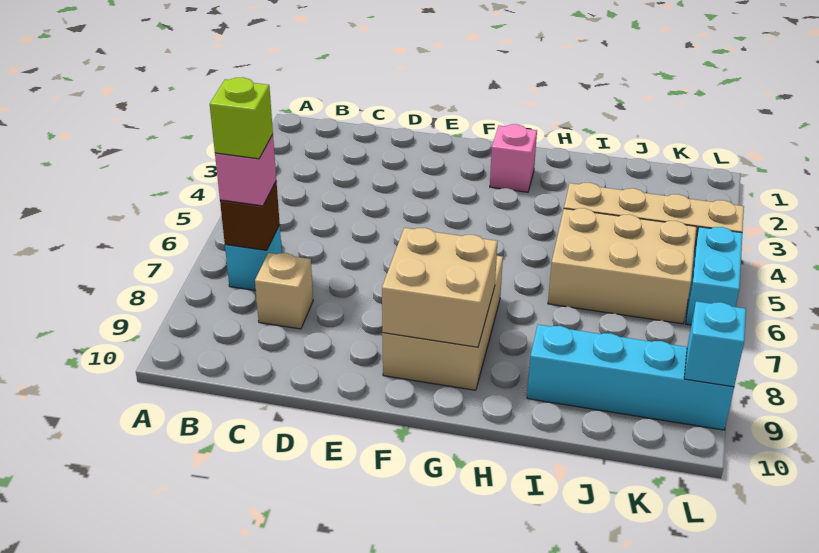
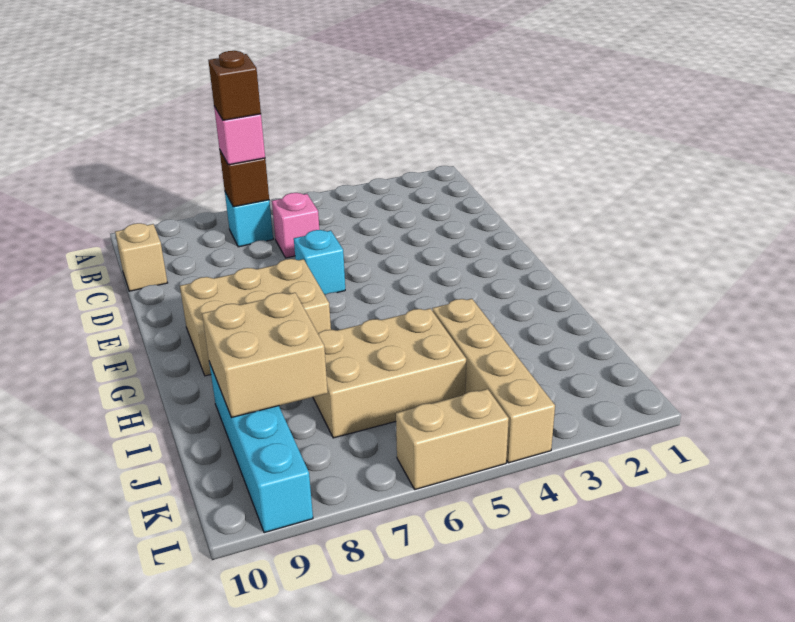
lime brick B7 level 4 -> brown brick B7 level 4
tan brick C8 level 1 -> tan brick C10 level 1
tan brick F8:G9 level 2 -> tan brick I8:J9 level 2
pink brick G2 level 1 -> pink brick C6 level 1
tan brick I5:K6 level 1 -> tan brick I5:J7 level 1
cyan brick L5:L6 level 1 -> tan brick L5:L6 level 1
cyan brick L9 level 2 -> cyan brick E6 level 1

